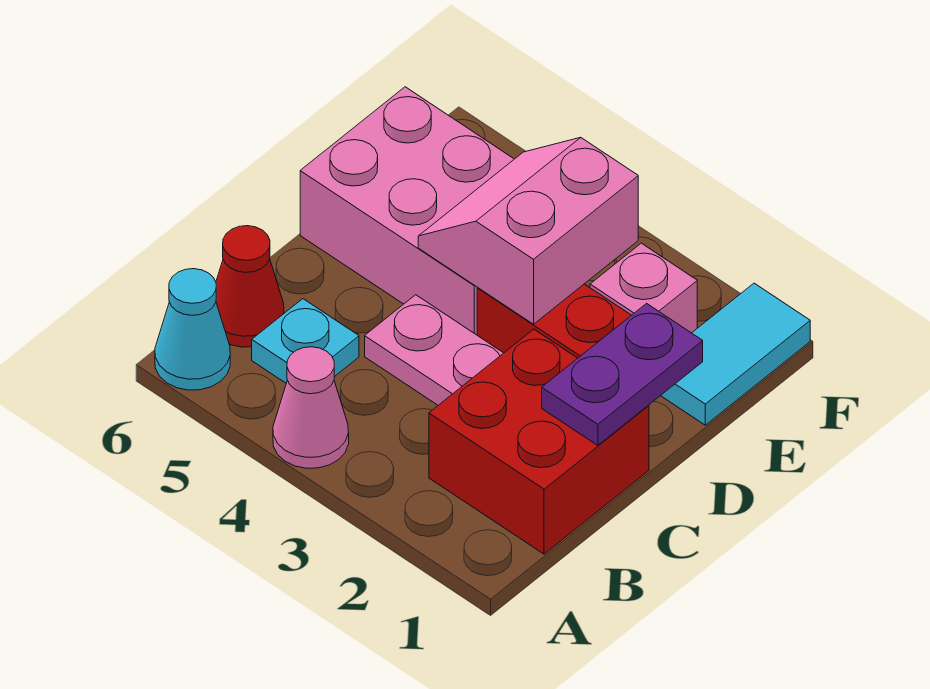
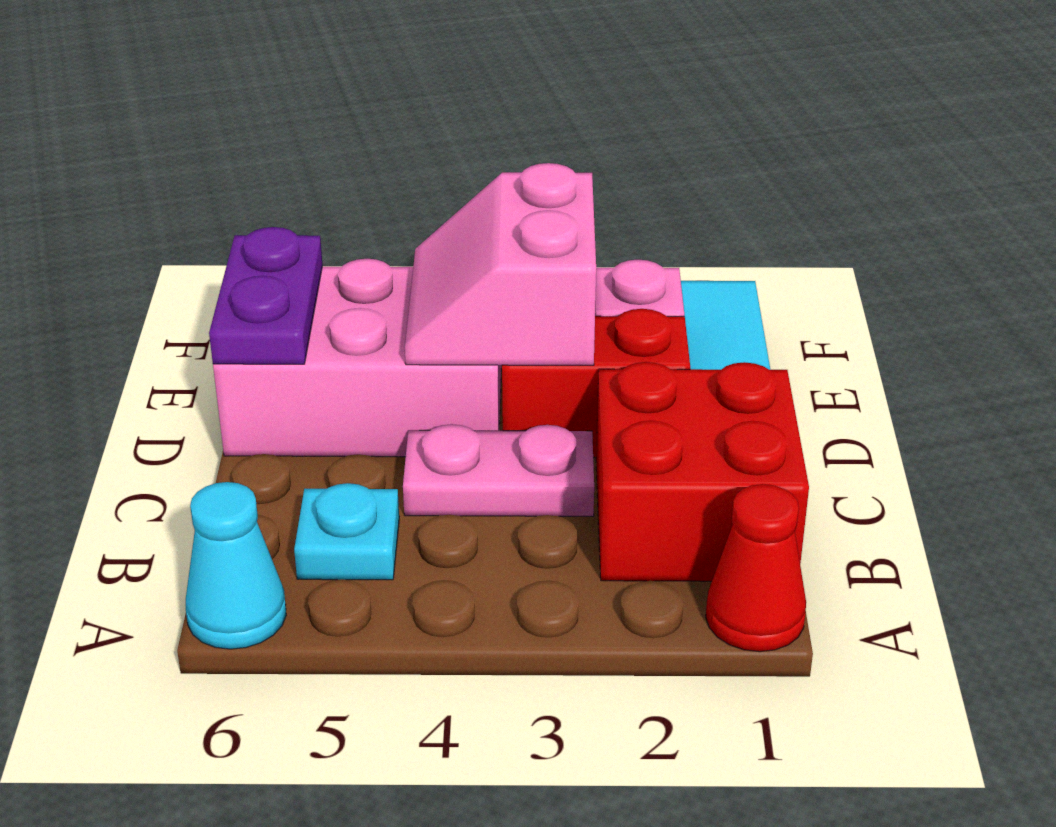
pink cone A4 level 1 -> none
red cone B6 level 1 -> red cone A1 level 1
purple plate C1:D1 level 2 -> purple plate D6:E6 level 2

